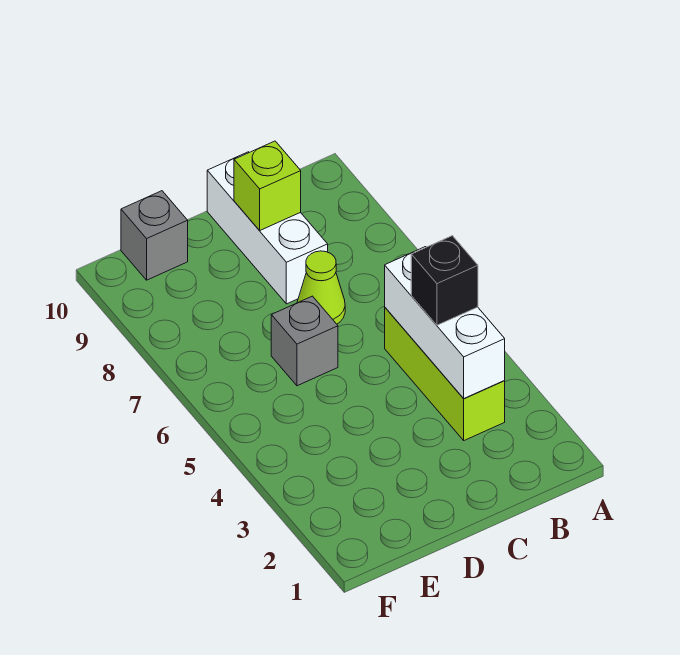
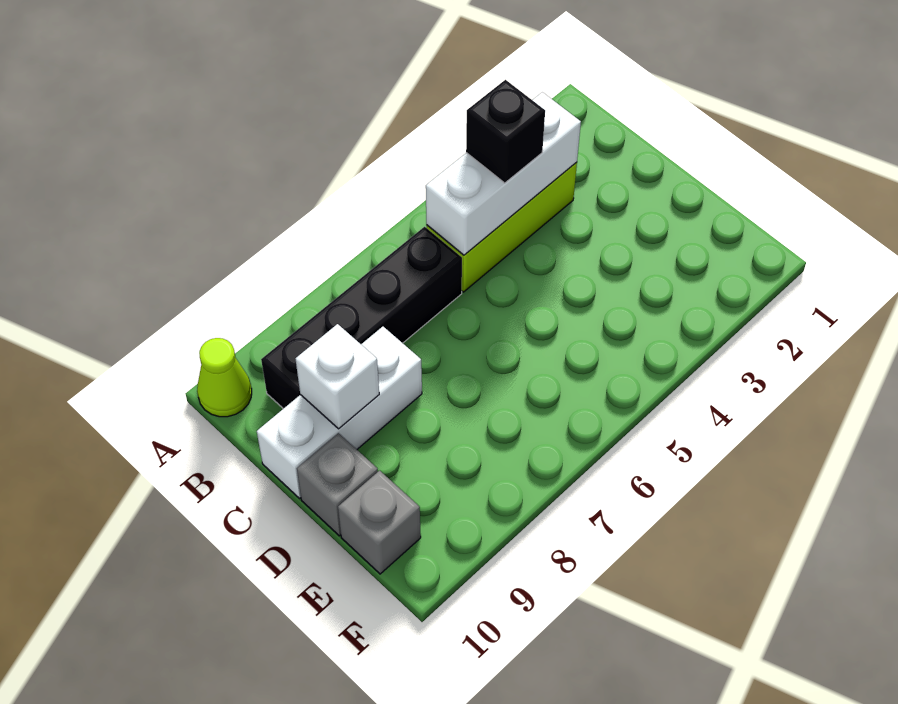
none -> black brick B6:B9 level 1
lime cone C7 level 1 -> lime cone A10 level 1
lime brick C9 level 2 -> white brick C9 level 2
grey brick D6 level 1 -> grey brick D10 level 1

